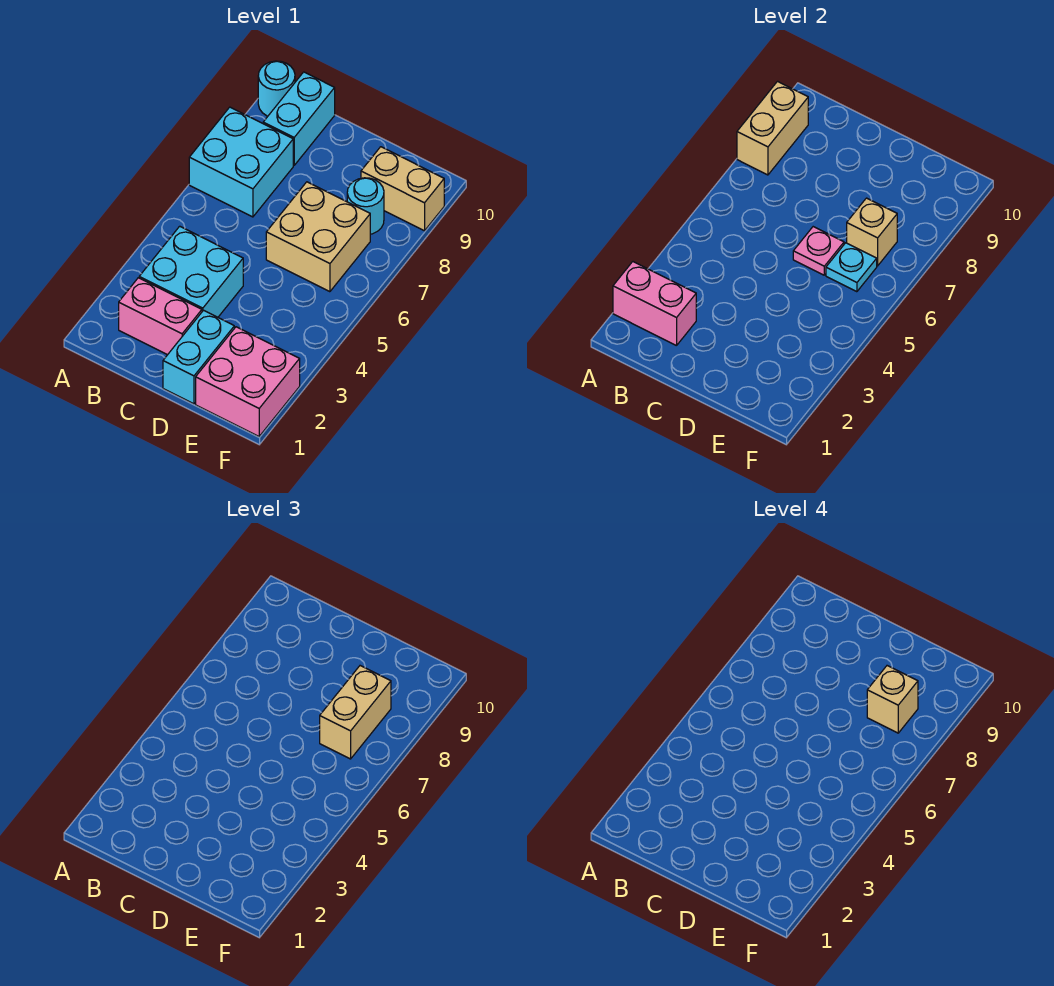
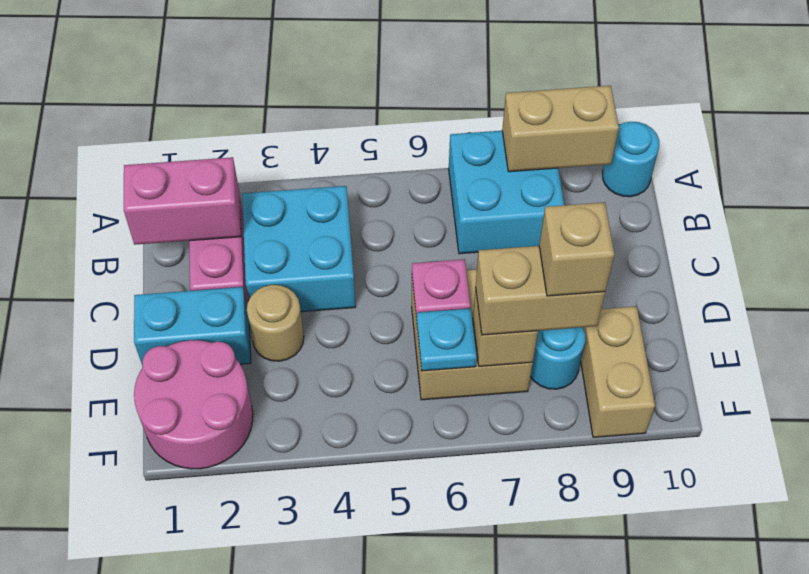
pink brick A2:B2 level 2 -> pink brick B1:B2 level 2
cyan brick B9:B10 level 1 -> none
none -> tan round brick D3 level 1
pink brick E1:F2 level 1 -> pink round brick E1:F2 level 1

